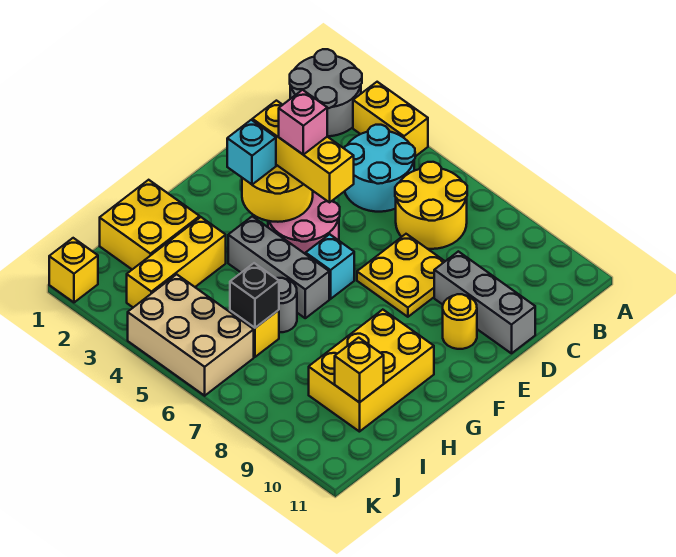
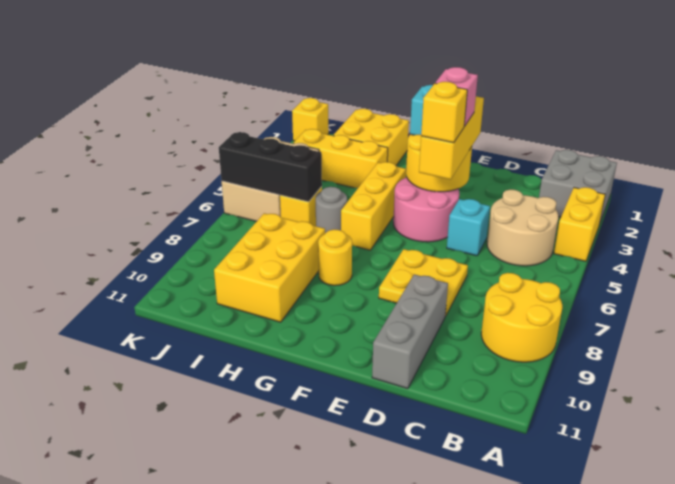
grey round brick A1:B2 level 1 -> grey brick A1:B2 level 1
cyan round brick B4:C5 level 1 -> tan round brick B4:C5 level 1
yellow round brick B6:C7 level 1 -> yellow round brick A8:B9 level 1
yellow round brick E10 level 1 -> yellow round brick G8 level 1
cyan brick F6 level 1 -> cyan brick D5 level 1
grey brick G4:G6 level 1 -> yellow brick G4:G6 level 1
yellow brick G9:I10 level 1 -> yellow brick H8:I10 level 1
black brick I6 level 2 -> black brick I6:K6 level 2
yellow brick I10 level 2 -> yellow brick E5 level 4

